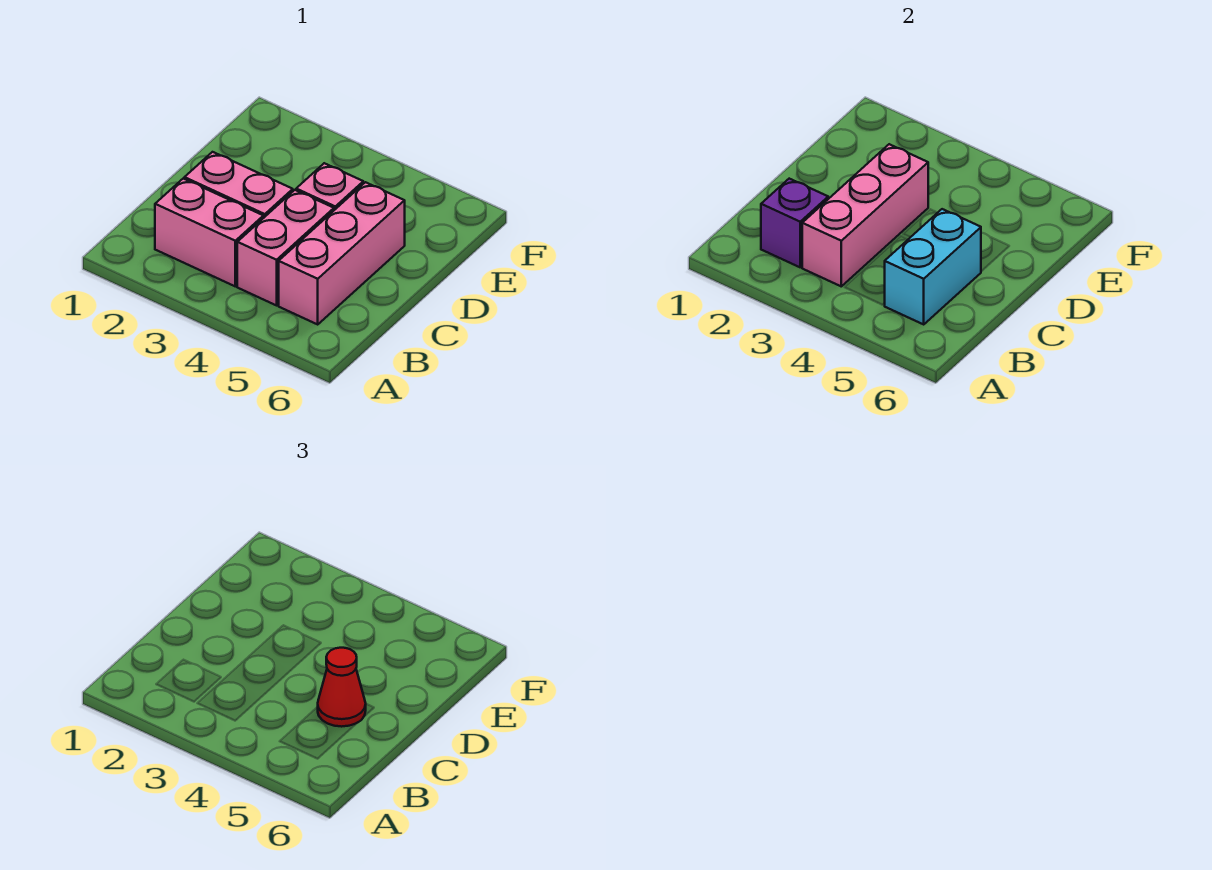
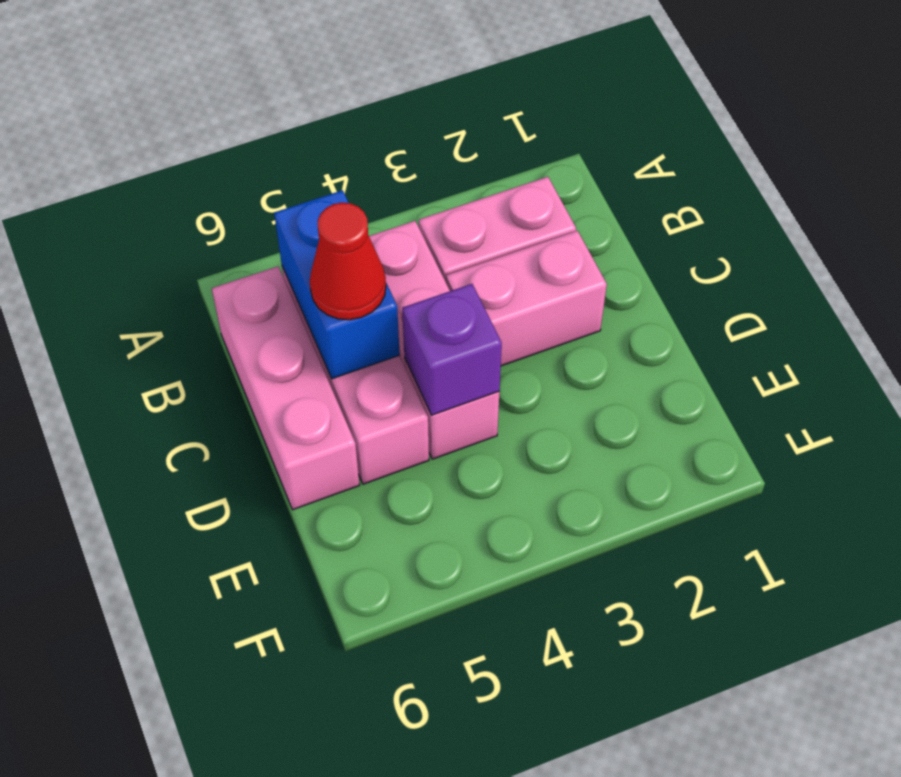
purple brick B2 level 2 -> purple brick D4 level 2
pink brick B3:D3 level 2 -> pink brick B6:D6 level 1
cyan brick B5:C5 level 2 -> blue brick B5:C5 level 2

